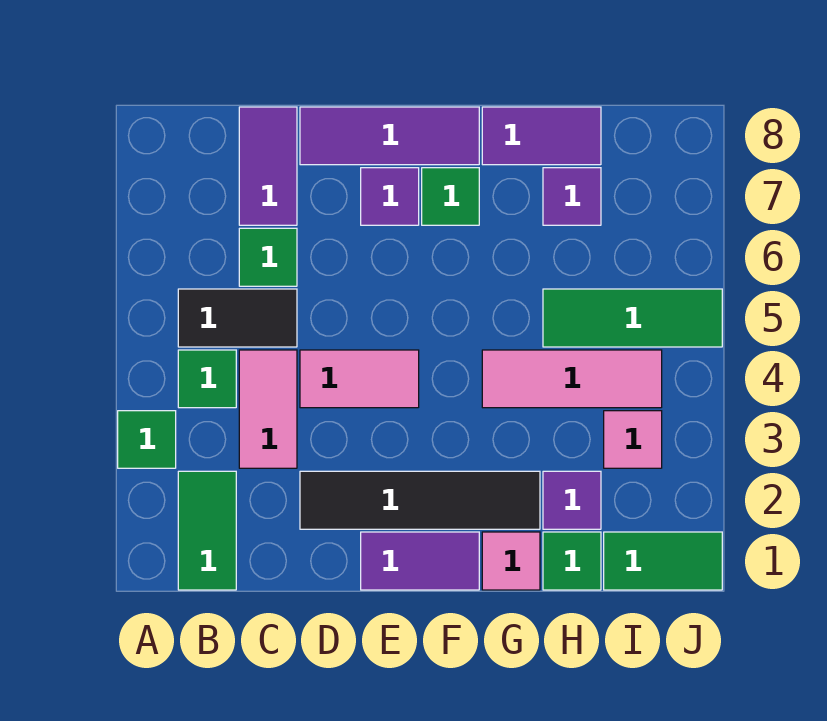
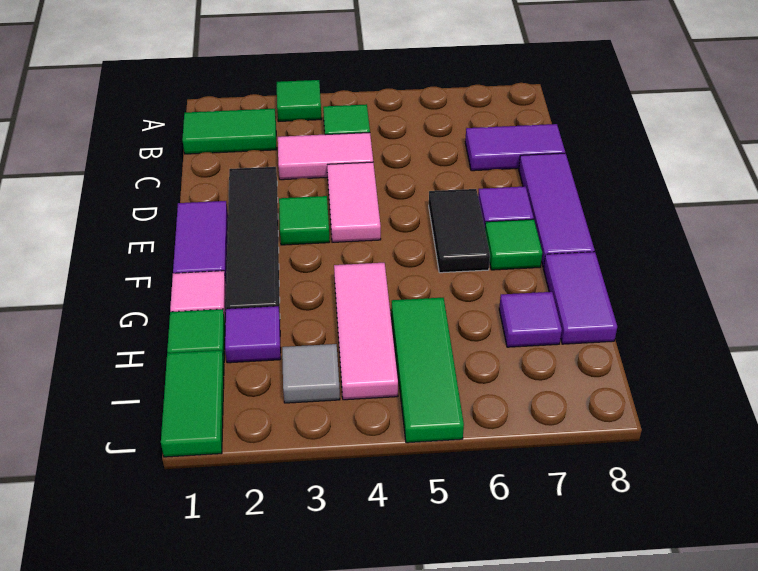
black tile B5:C5 level 1 -> black tile E6:F6 level 1
green tile C6 level 1 -> green tile E3 level 1
pink tile I3 level 1 -> grey tile I3 level 1

